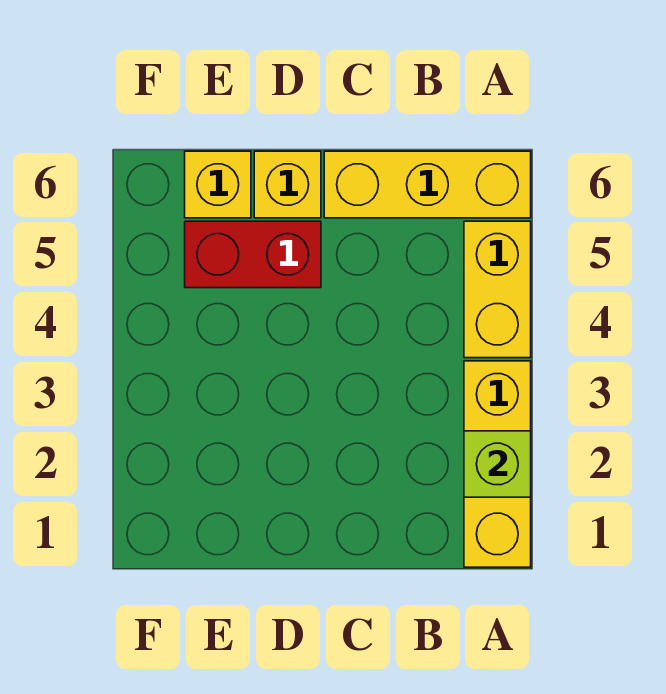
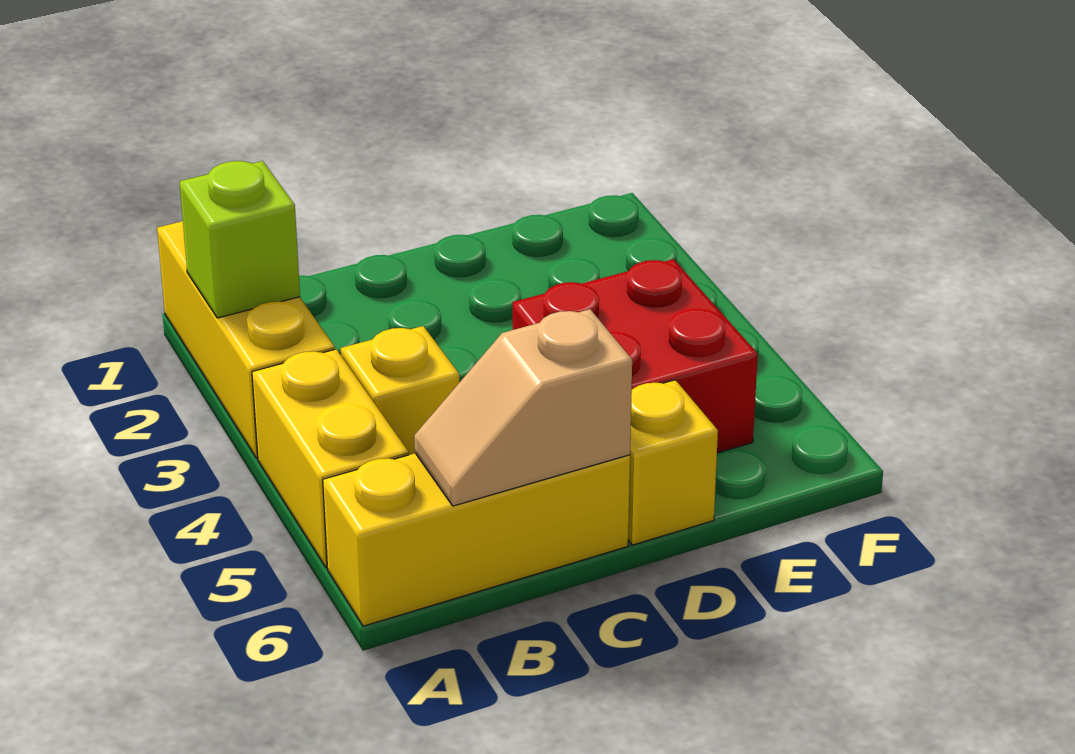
none -> tan slope B6:C6 level 2 top C
red brick D5:E5 level 1 -> red brick D4:E5 level 1
yellow brick E6 level 1 -> yellow brick B4 level 1

